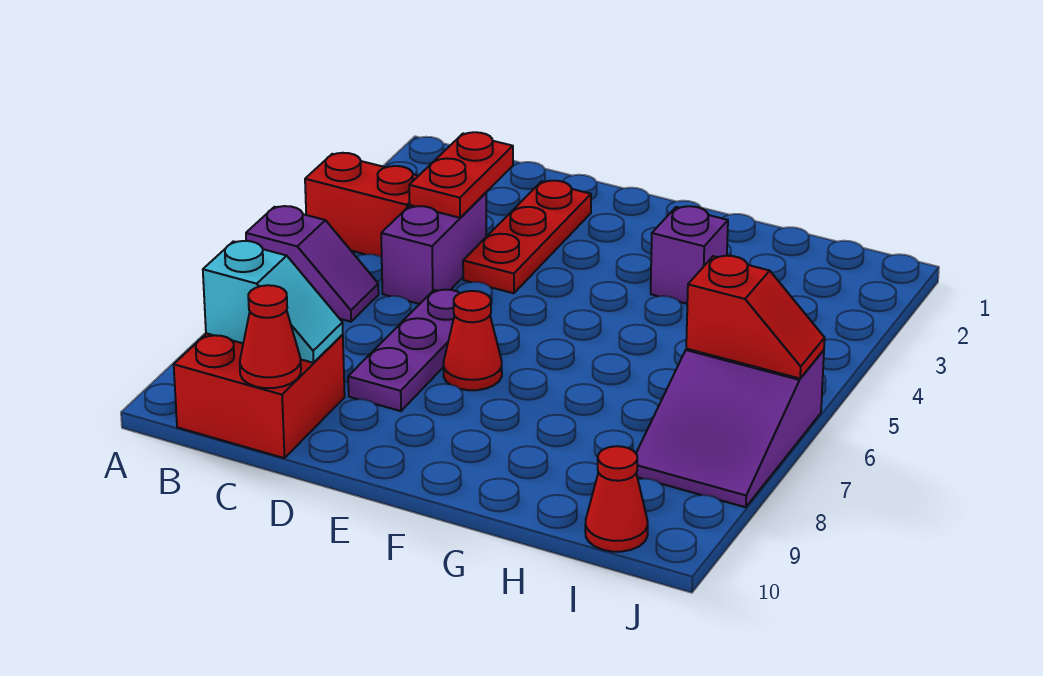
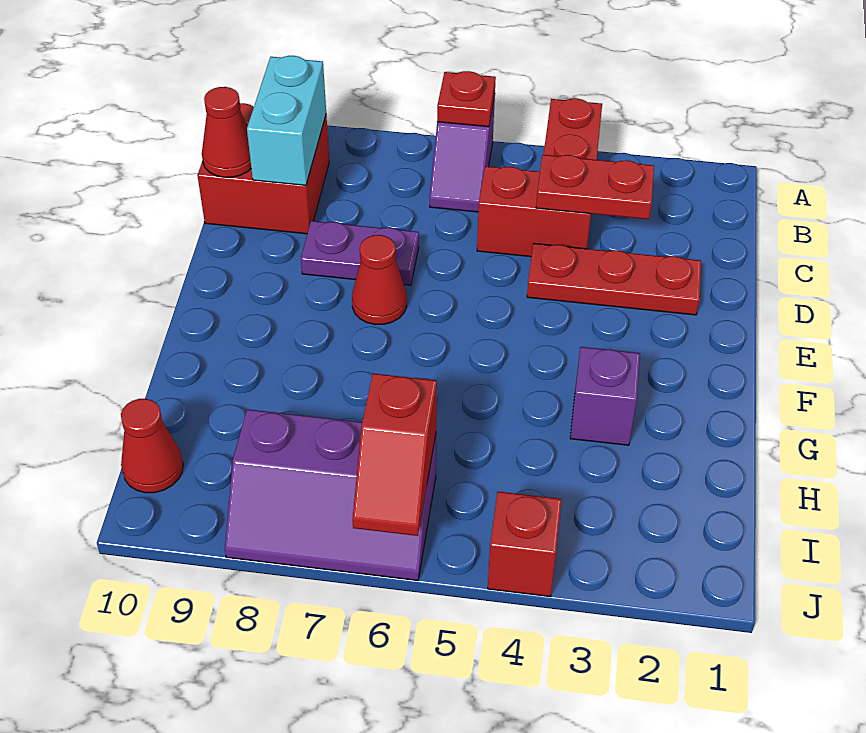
none -> red plate A6 level 2
cyan slope B9:C9 level 2 top B -> cyan brick B9:C9 level 2
purple brick C4:C5 level 1 -> red brick C4:C5 level 1
purple plate D6:D8 level 1 -> purple plate D7:D8 level 1
purple slope I6:J8 level 1 top 6 -> purple slope I6:J8 level 1 top I
none -> red brick J4 level 1

